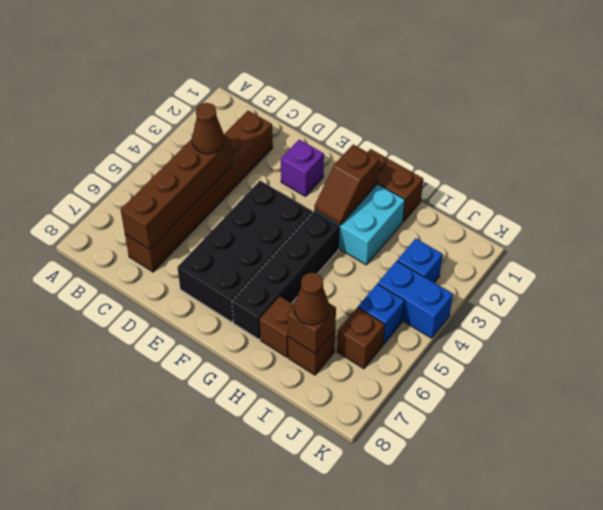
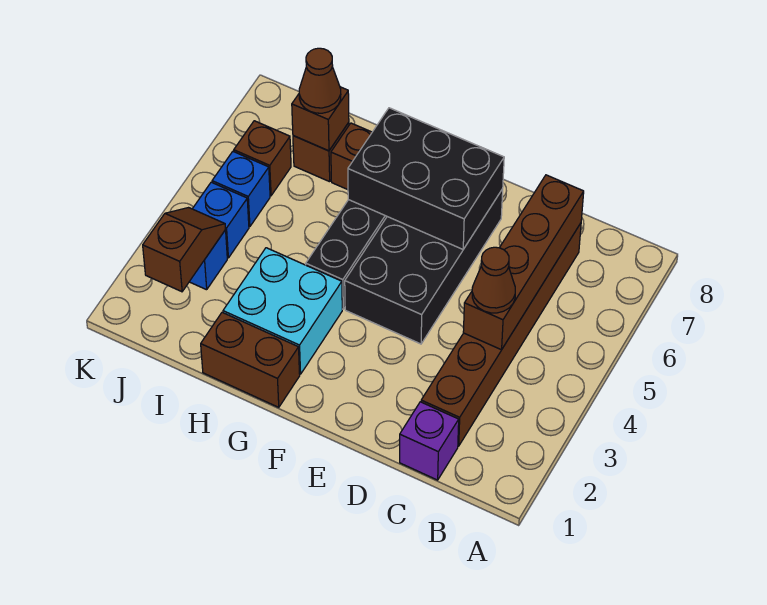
purple brick E2 level 1 -> purple brick C1 level 1
none -> black brick E6:G7 level 2
brown slope G2:G3 level 2 top 2 -> brown slope J2:J3 level 2 top 2
blue brick J4:K4 level 1 -> blue brick J4 level 1

